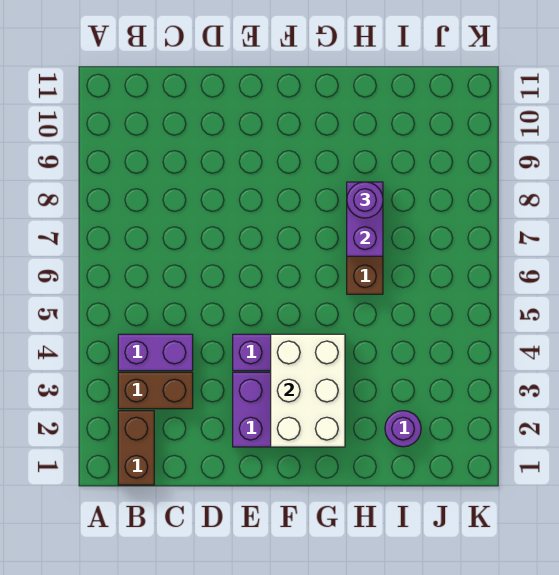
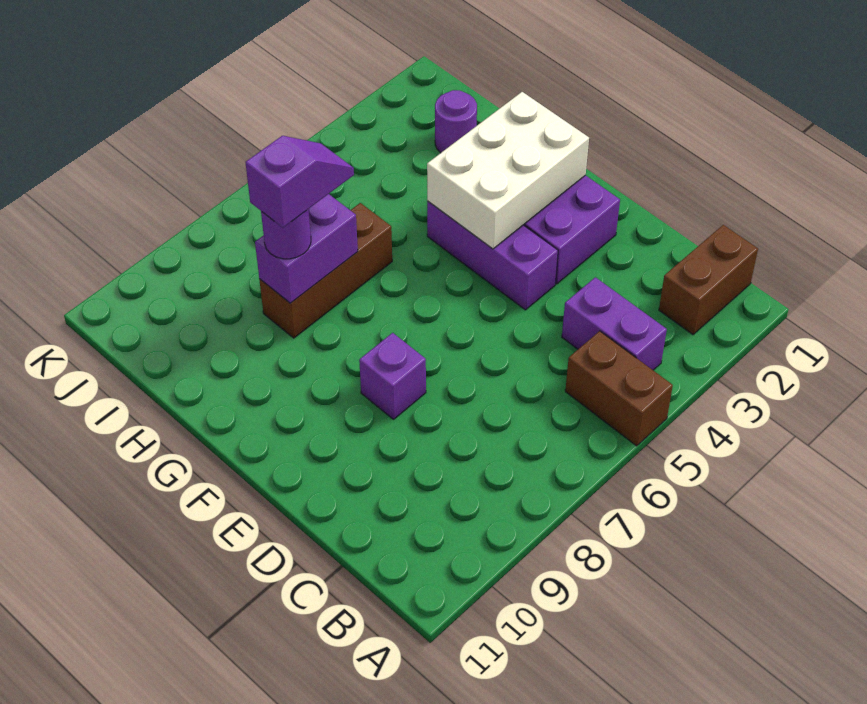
brown brick B3:C3 level 1 -> brown brick A5:B5 level 1
none -> purple brick E8 level 1
none -> purple slope H7:H8 level 4 top 8

